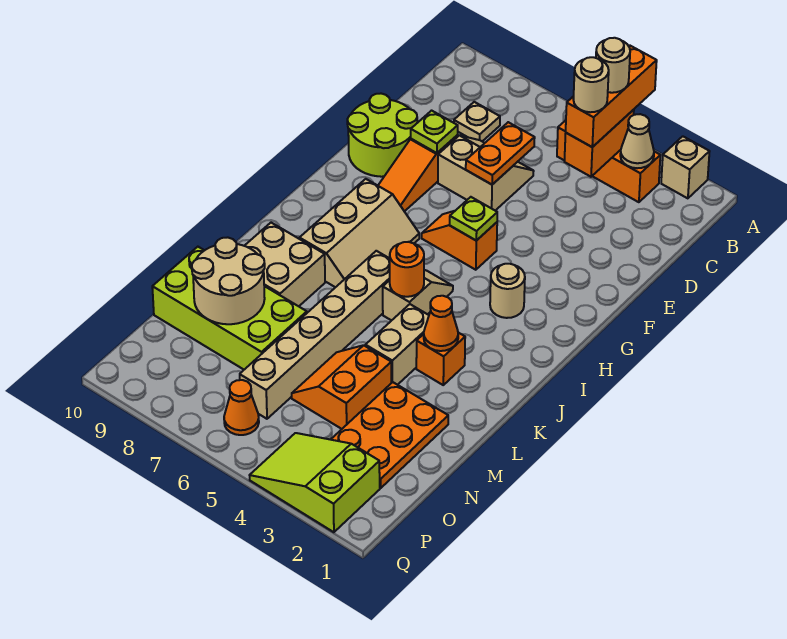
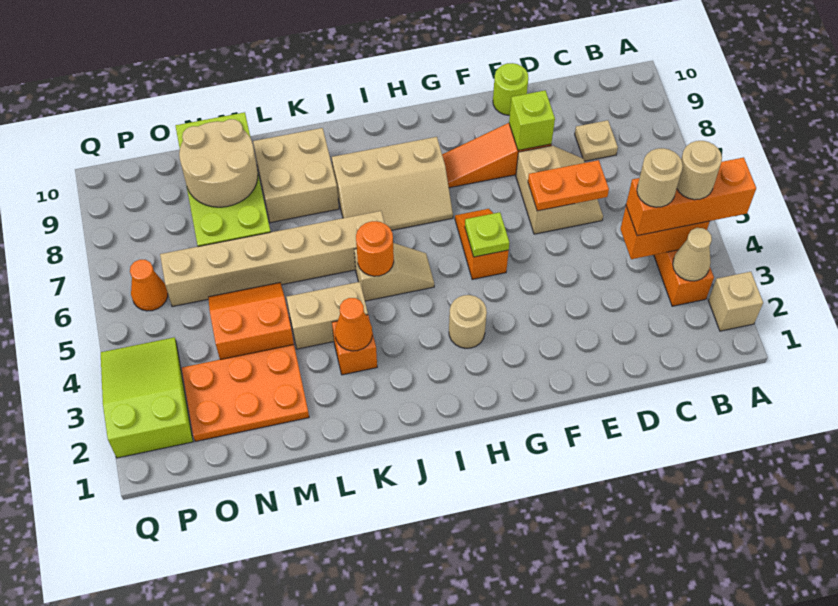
lime plate E8 level 2 -> lime brick E8 level 2
lime round brick E9:F10 level 1 -> lime round brick E10 level 1

